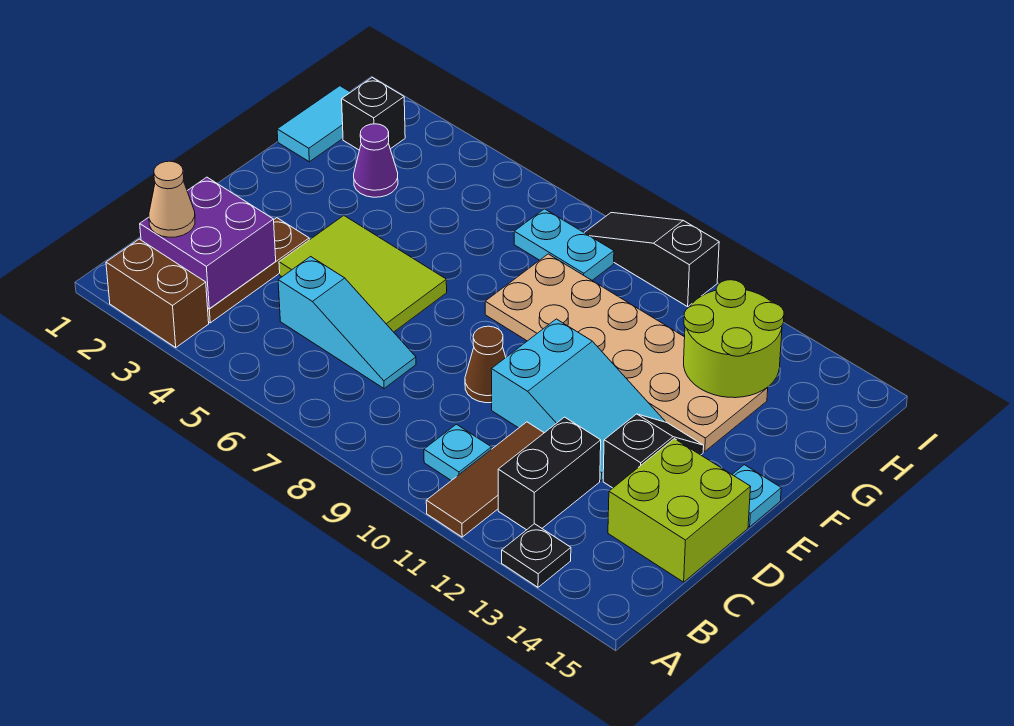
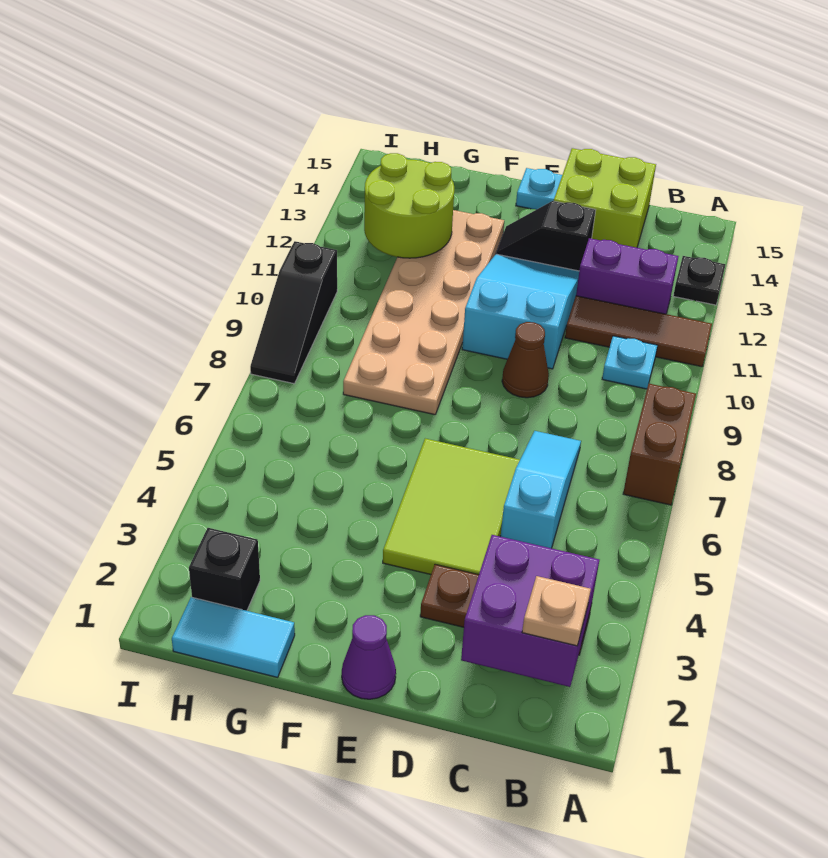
brown brick A2:A3 level 1 -> brown brick A7:A8 level 1
tan cone B2 level 3 -> tan plate B2 level 3
black brick B12:C12 level 1 -> purple brick B12:C12 level 1
purple cone G3 level 1 -> purple cone E1 level 1
cyan plate H7:H8 level 1 -> none

